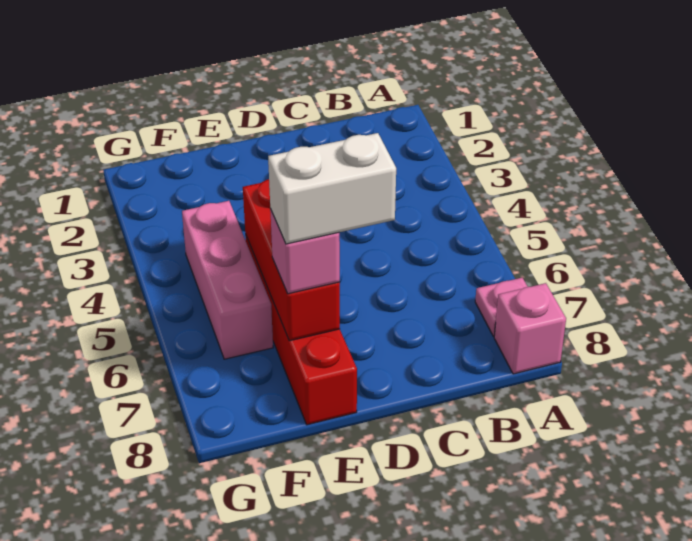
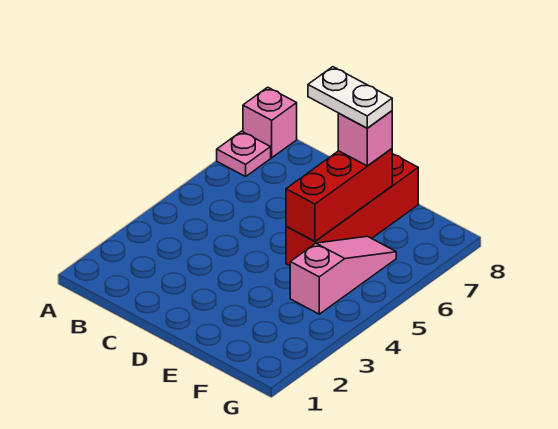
white brick D7:E7 level 4 -> white plate D7:E7 level 4
pink brick F4:F6 level 1 -> pink slope F4:F6 level 1 top 4

